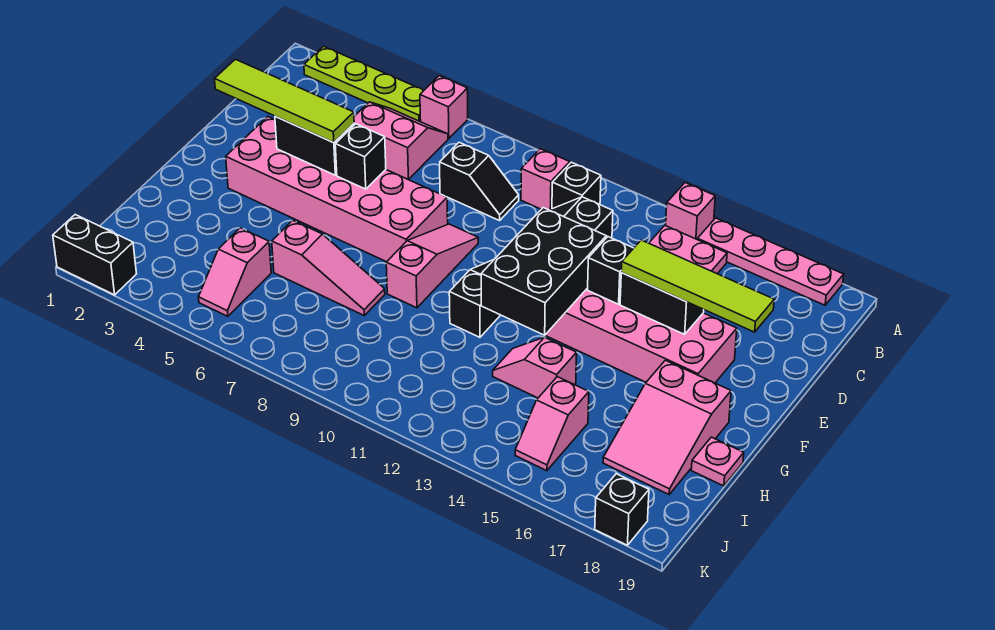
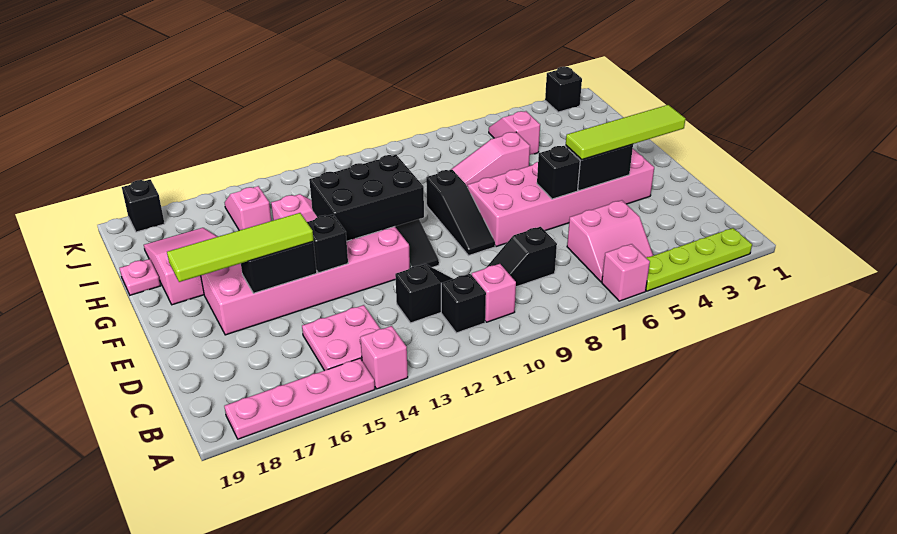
pink slope E9:G9 level 1 top G -> black slope E9:G9 level 1 top G
black brick E12:G13 level 2 -> black brick F11:G13 level 2
black brick K1:K2 level 1 -> black brick K2 level 1

